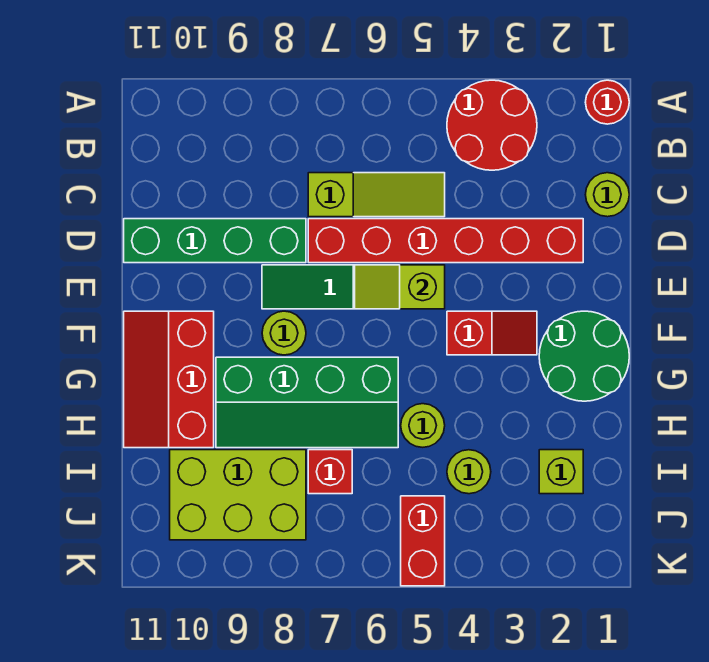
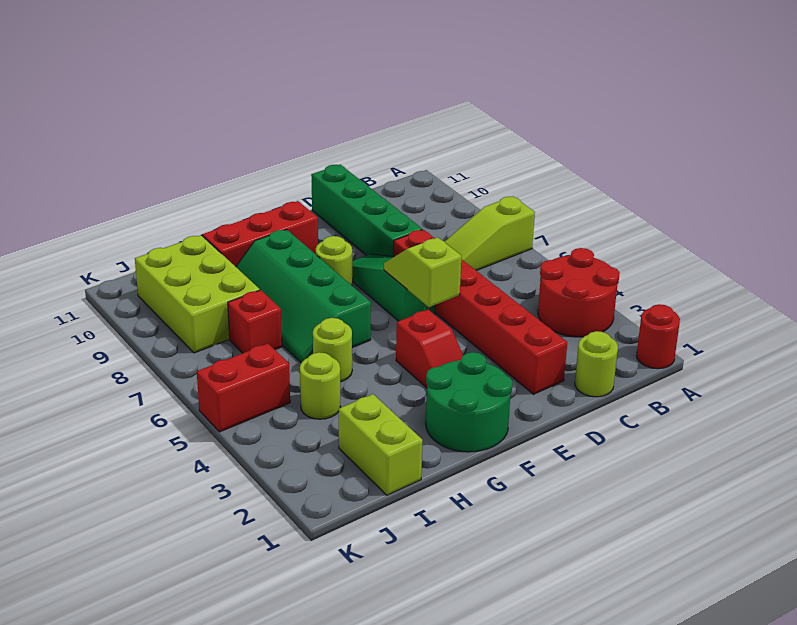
lime slope C5:C7 level 1 top 7 -> lime slope A7:C7 level 1 top A
lime brick I2 level 1 -> lime brick I1:I2 level 1

